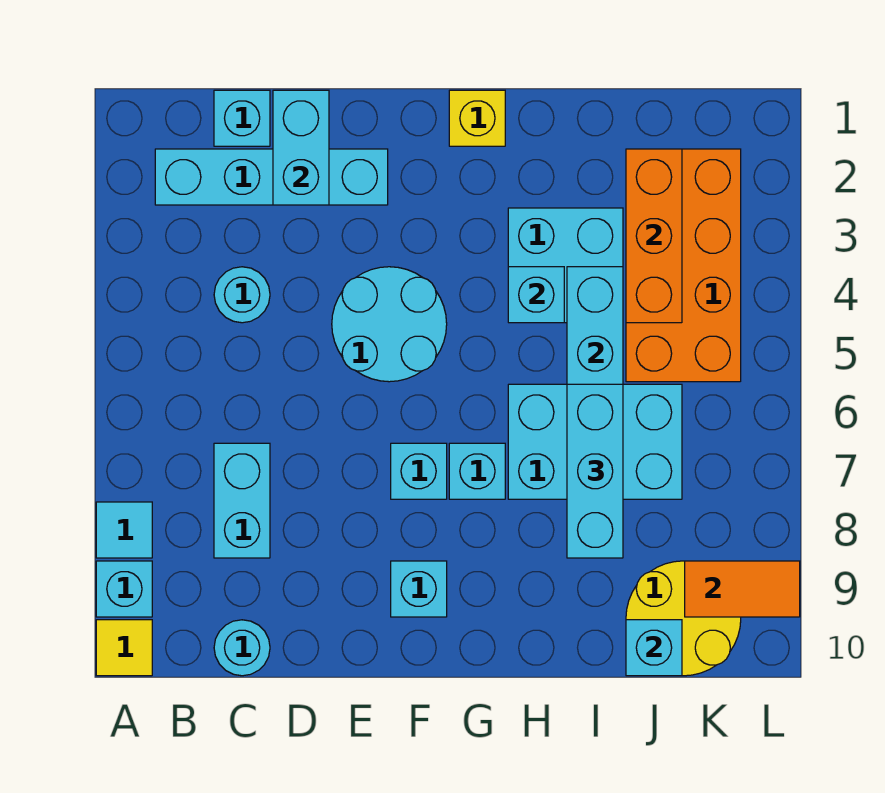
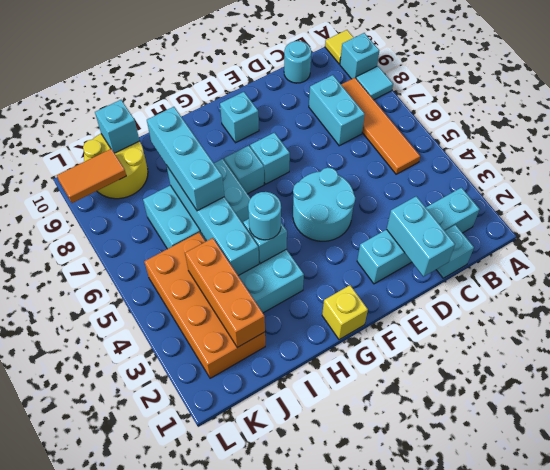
none -> orange tile B5:B8 level 1
cyan round brick C4 level 1 -> cyan round brick H4 level 3

